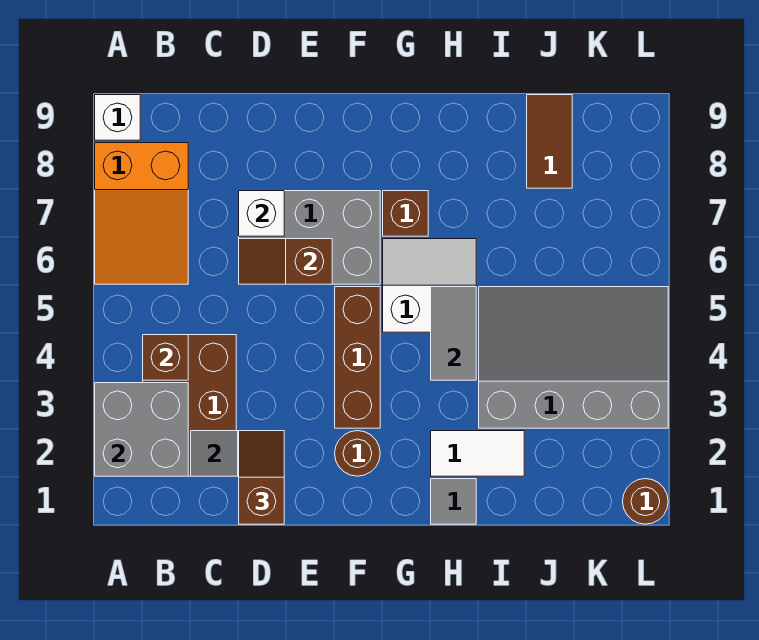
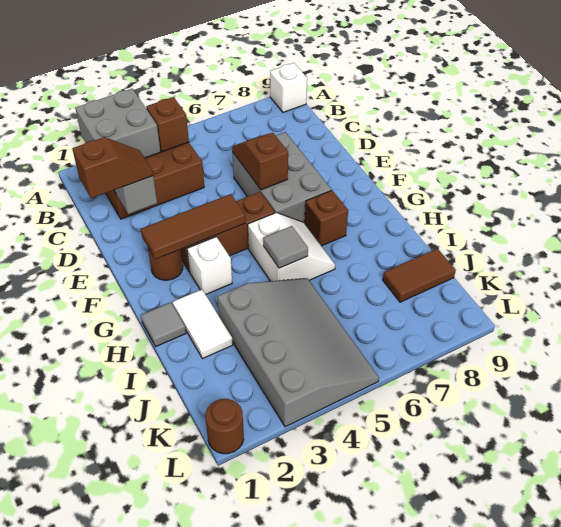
orange slope A6:B8 level 1 top 8 -> none
white brick D7 level 2 -> white brick G3 level 1
none -> brown tile F2:F4 level 2
grey tile H4:H5 level 2 -> grey tile H5 level 2

